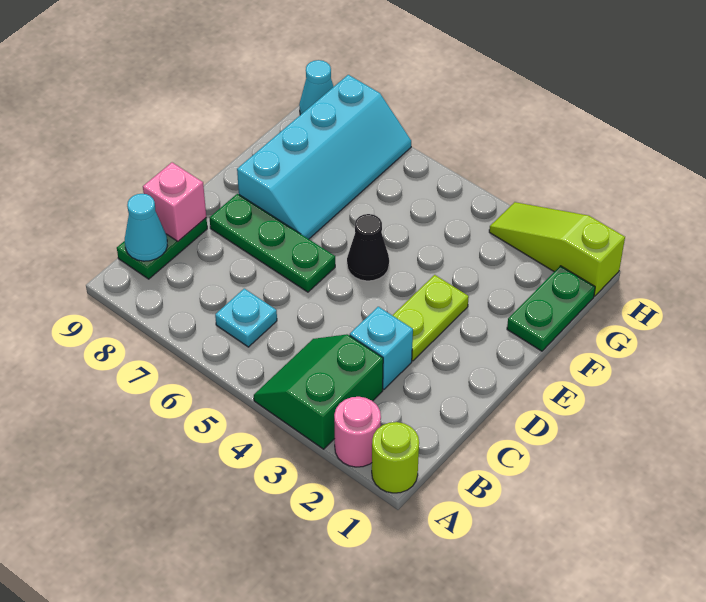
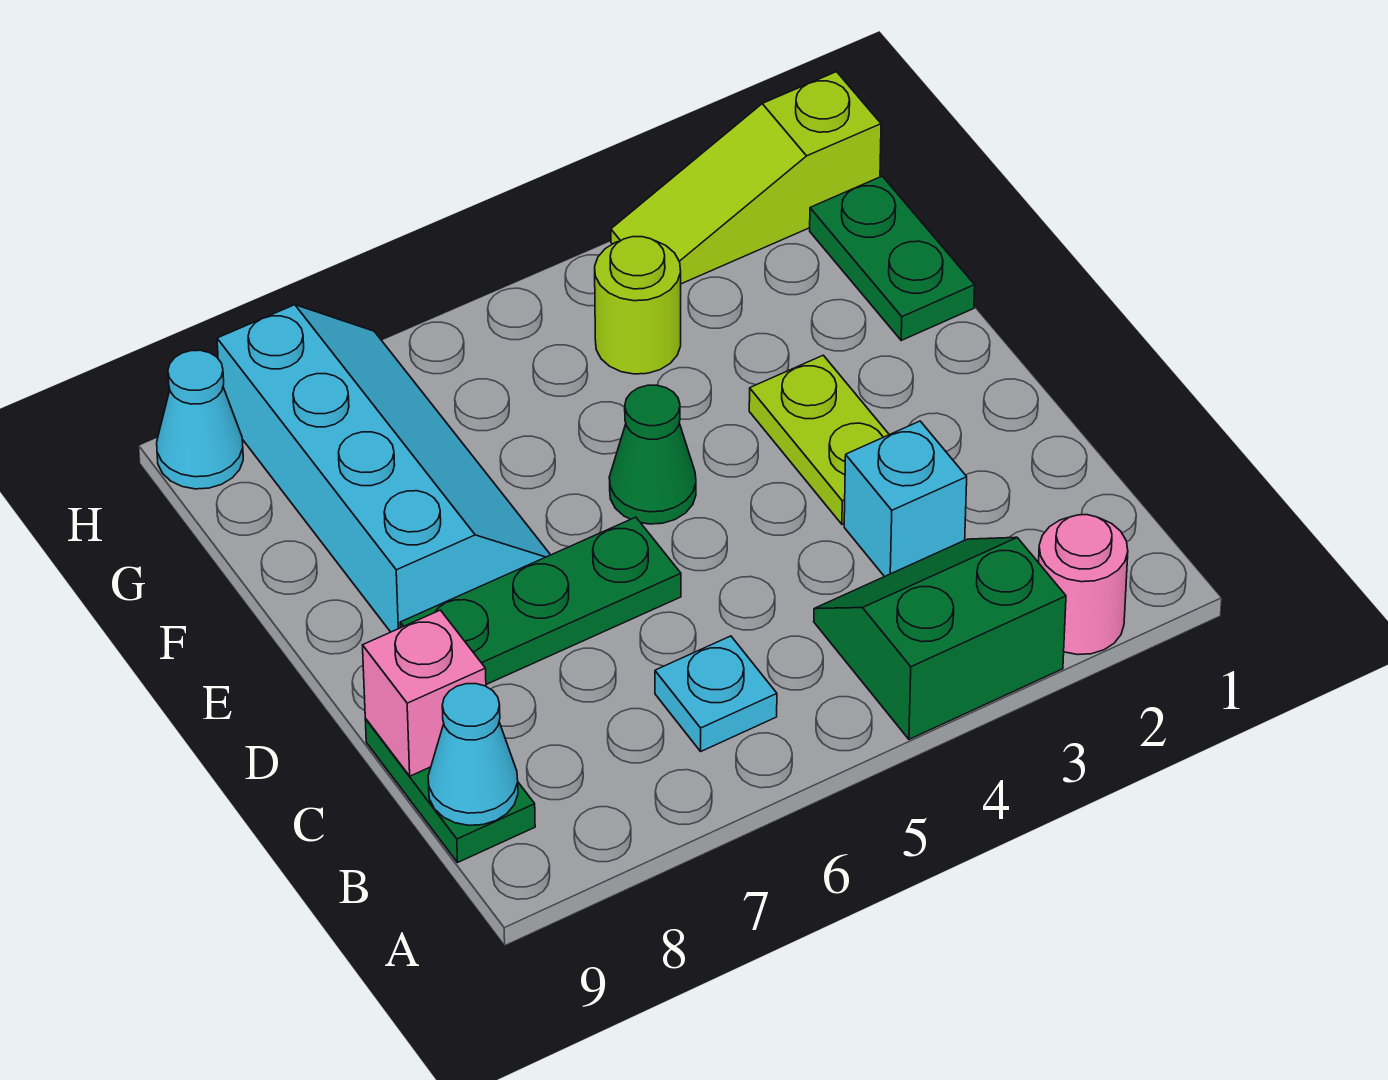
lime round brick A1 level 1 -> lime round brick G4 level 1
green slope A3:B4 level 1 top 3 -> green slope A3:B4 level 1 top A
black cone E5 level 1 -> green cone E5 level 1

